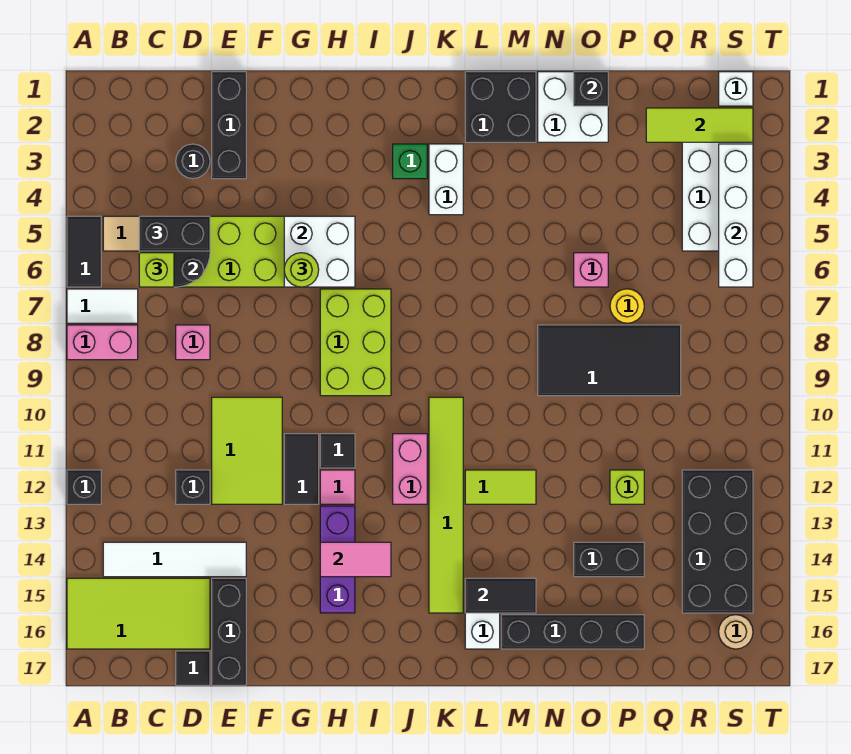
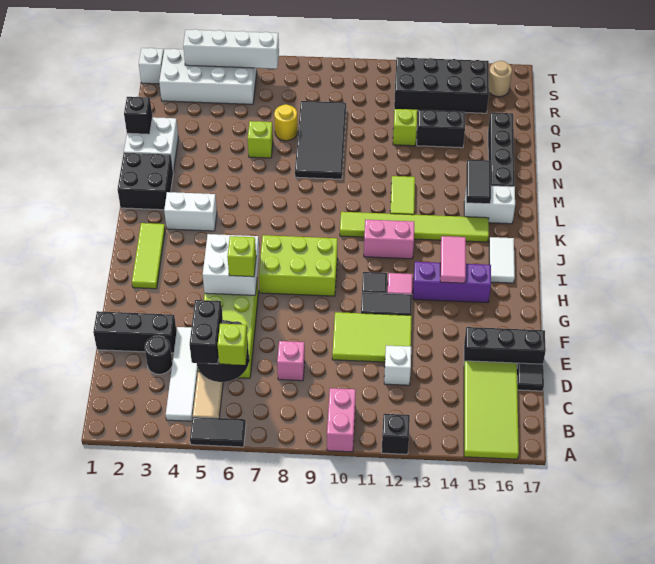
white tile A7:B7 level 1 -> white tile I16:J16 level 1
pink brick A8:B8 level 1 -> pink brick A10:B10 level 1
white tile B14:E14 level 1 -> white tile B4:E4 level 1
black brick D12 level 1 -> white brick D12 level 1
lime round brick G6 level 3 -> lime brick G6 level 3
green brick J3 level 1 -> none
pink brick O6 level 1 -> lime brick O6 level 1
black brick O14:P14 level 1 -> black brick P13:P14 level 1
lime tile Q2:S2 level 2 -> lime tile H2:J2 level 1

